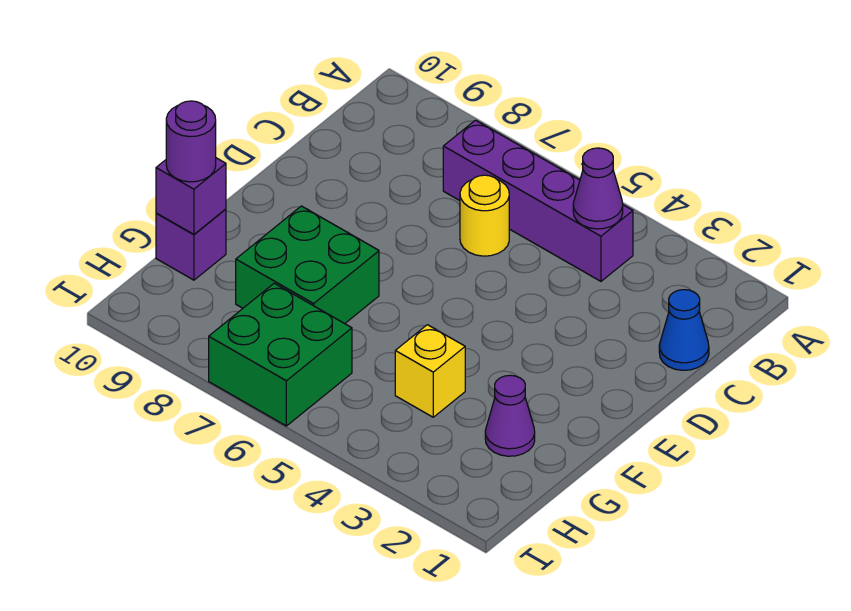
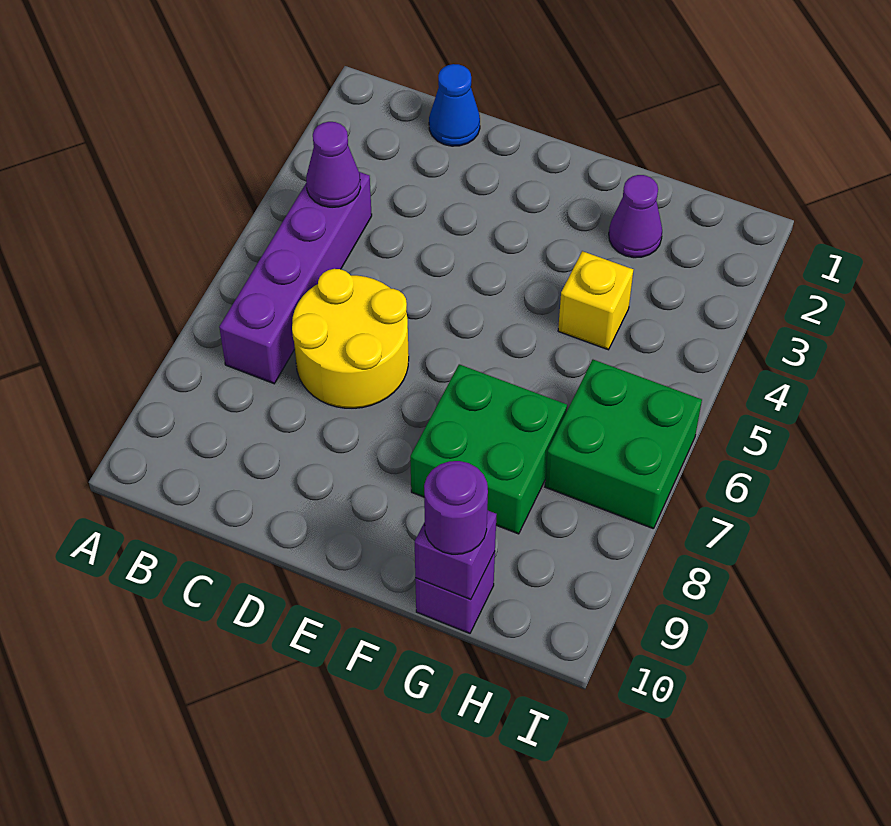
yellow round brick C6 level 1 -> yellow round brick C6:D7 level 1

